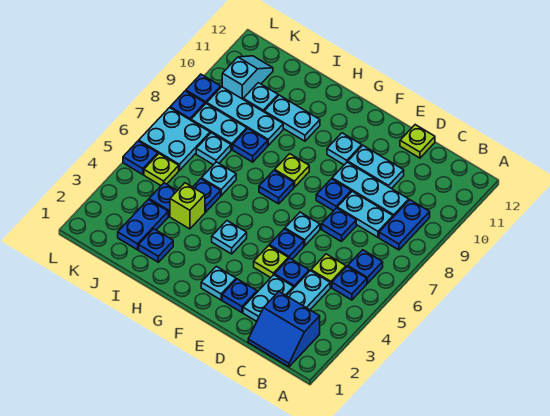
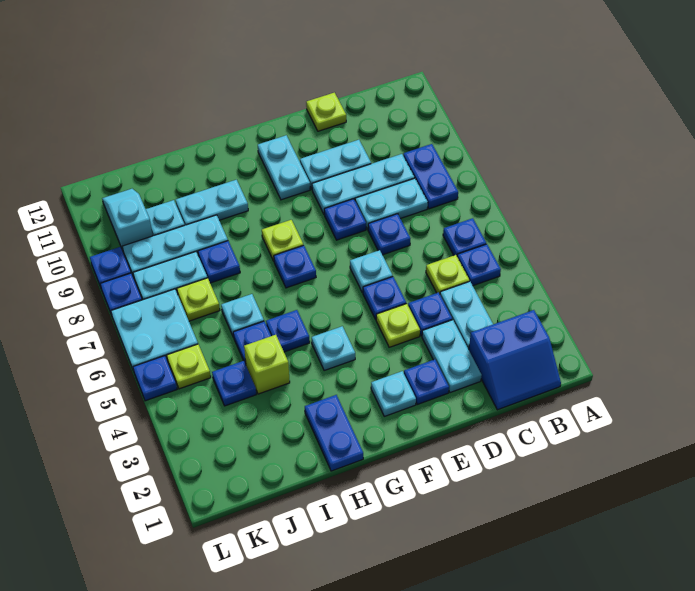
cyan plate F10 level 1 -> cyan plate F10:F11 level 1
blue plate I2 level 1 -> blue plate H5 level 1
blue plate J2:J3 level 1 -> blue plate H1:H2 level 1
cyan plate J7 level 1 -> lime plate J7 level 1

